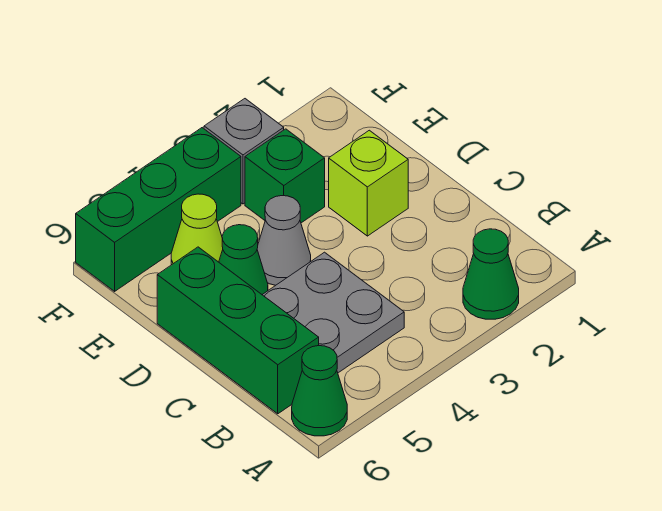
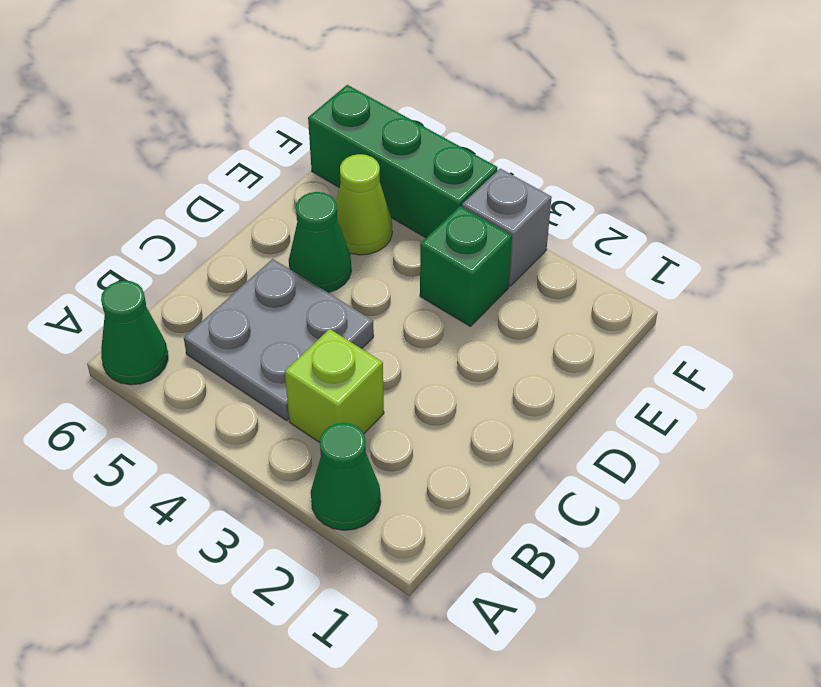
green brick B6:D6 level 1 -> none
lime brick D2 level 1 -> lime brick B3 level 1
grey cone D4 level 1 -> none

